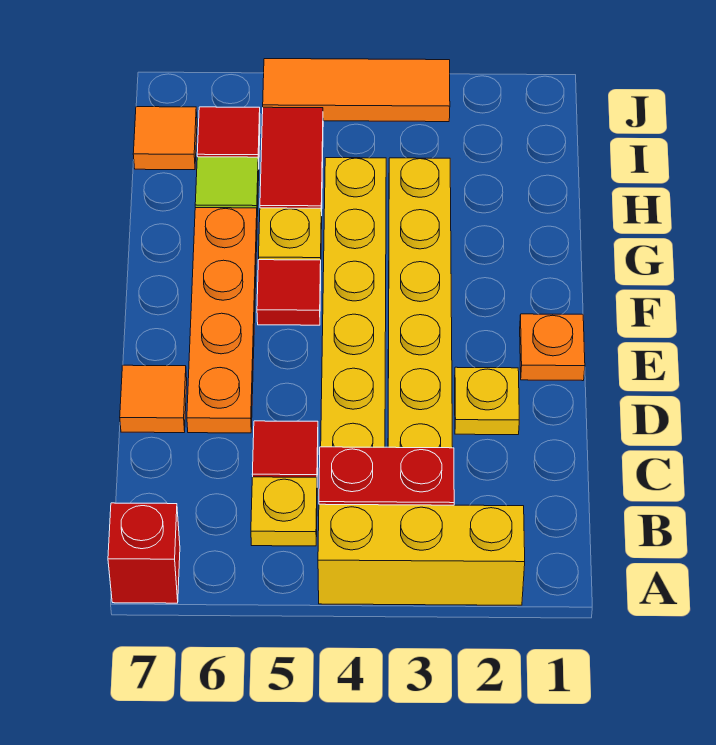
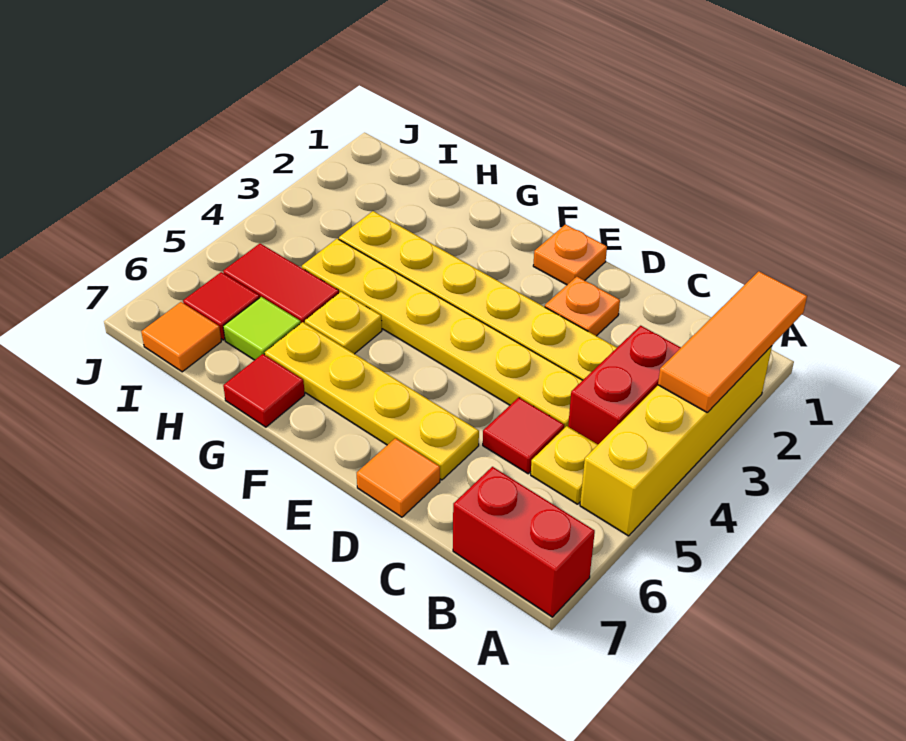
yellow brick A2:A4 level 1 -> yellow brick A2:A5 level 1
red brick A7 level 1 -> red brick A7:B7 level 1
yellow plate D2 level 1 -> orange plate D2 level 1
orange plate D6:G6 level 1 -> yellow plate D6:G6 level 1
red tile F5 level 1 -> red tile G7 level 1
orange tile J3:J5 level 1 -> orange tile A1:A3 level 2

